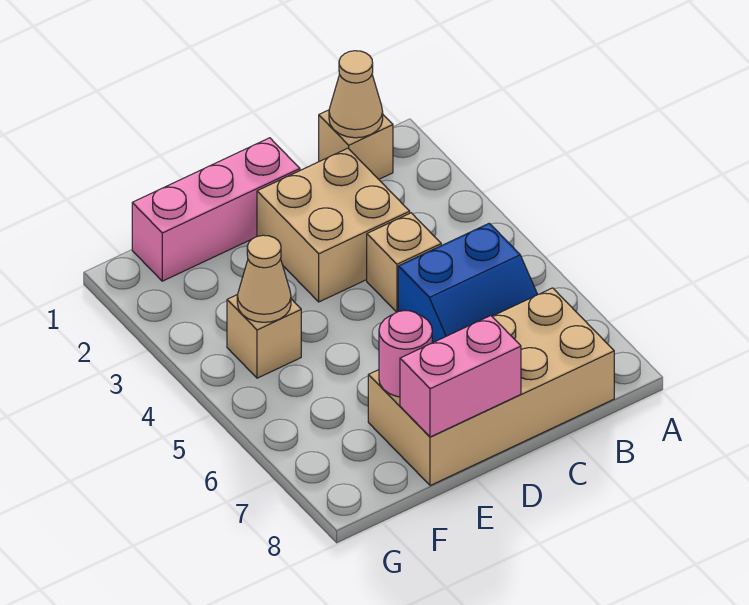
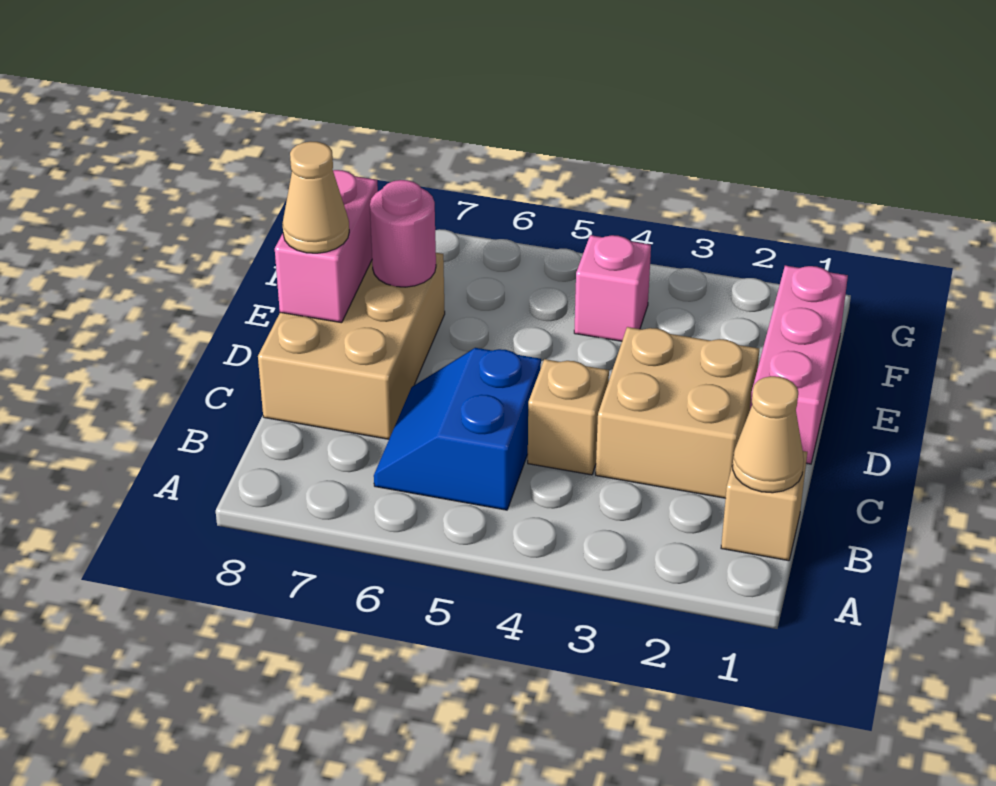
tan brick B7:E8 level 1 -> tan brick C7:E8 level 1
tan brick F4 level 1 -> pink brick F4 level 1
tan cone F4 level 2 -> tan cone D8 level 3

